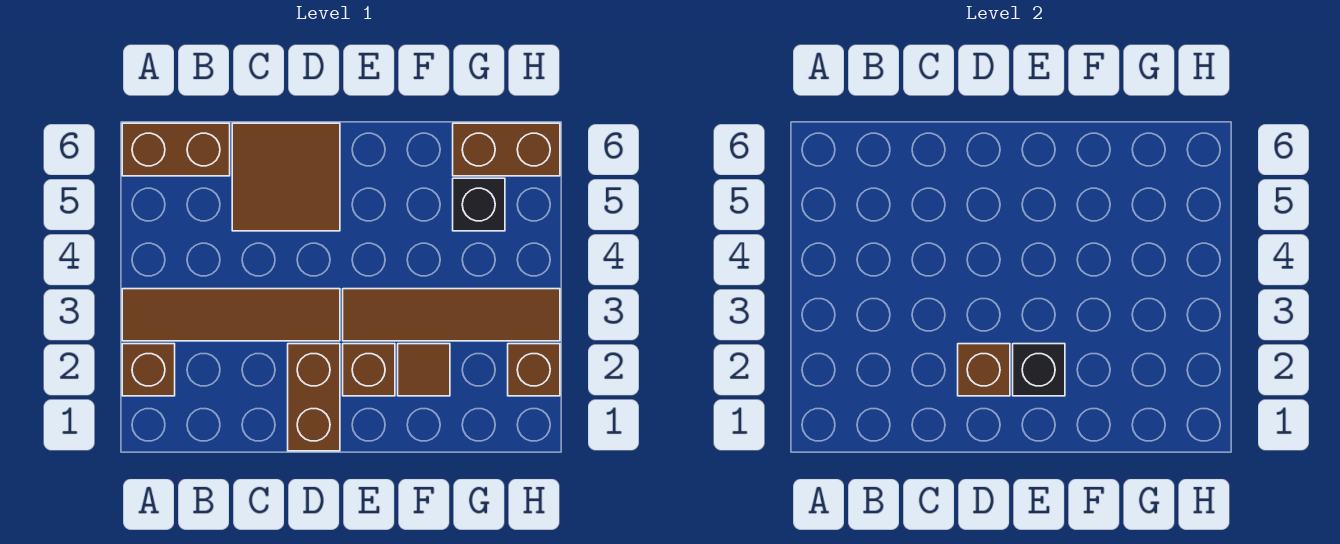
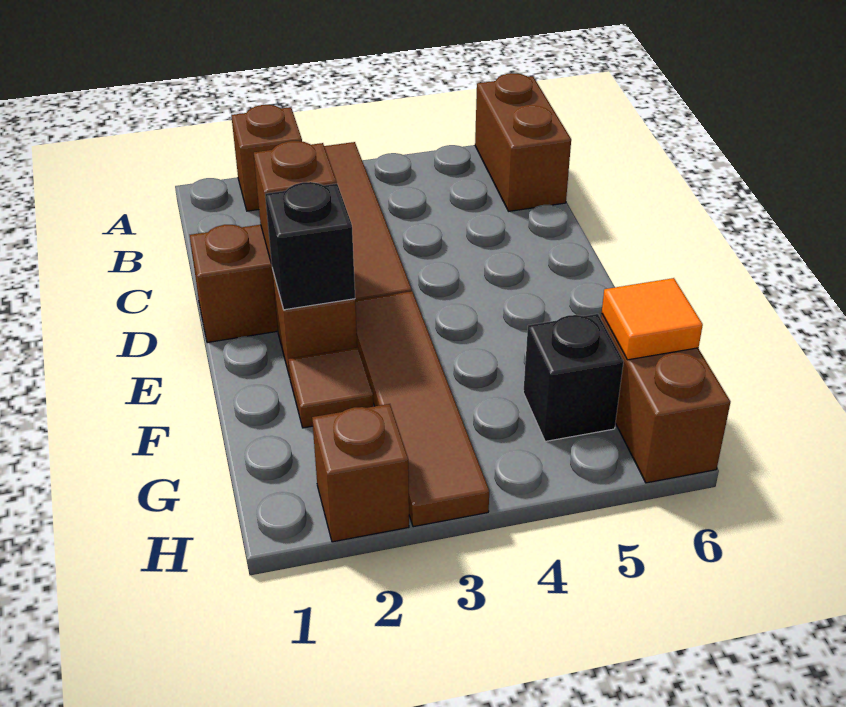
brown tile C5:D6 level 1 -> none
none -> orange tile G6 level 2

